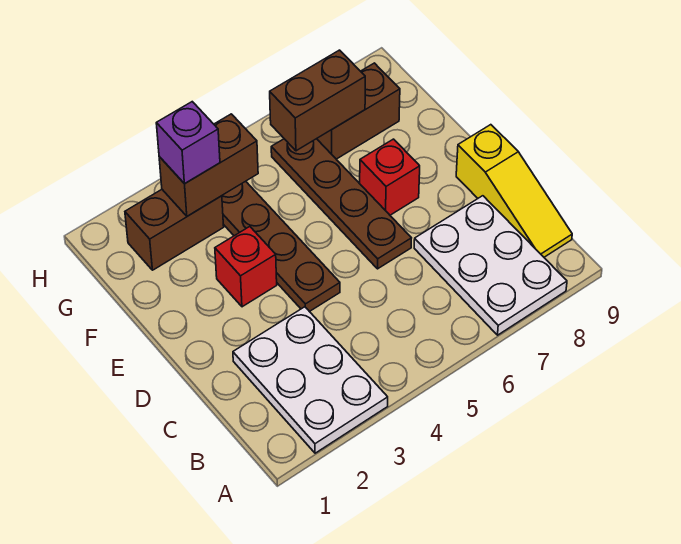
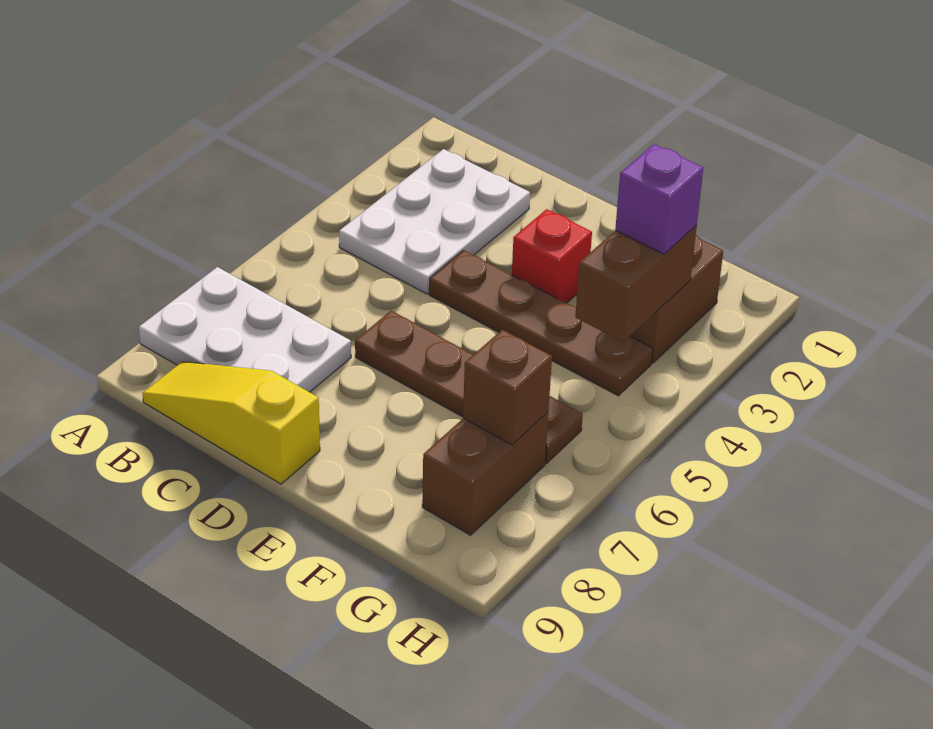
white plate A2:C3 level 1 -> white plate B2:C4 level 1
red brick E7 level 1 -> none
brown brick G6:G7 level 2 -> brown brick G7 level 2

